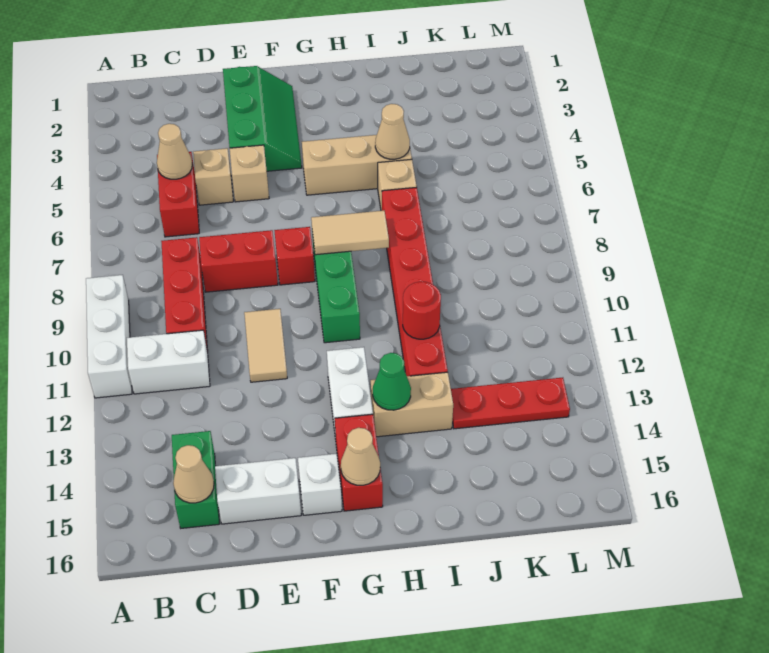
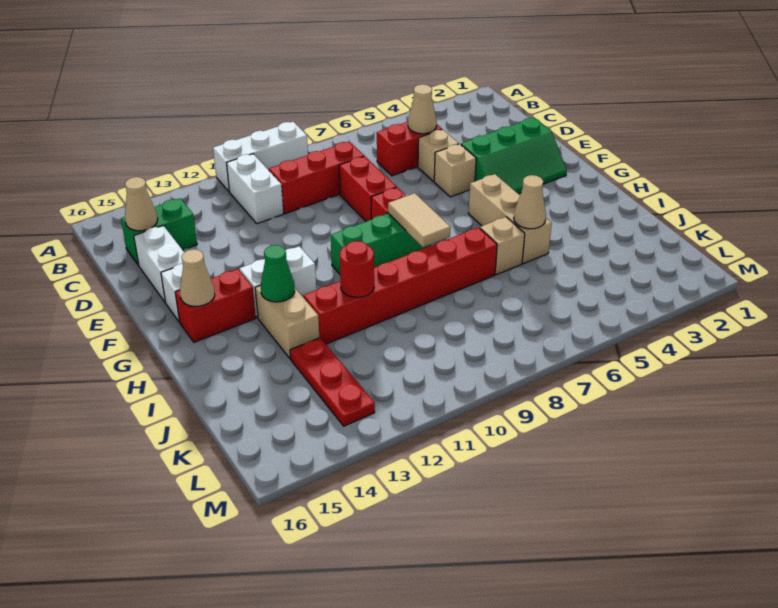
tan tile E10:E11 level 1 -> none

